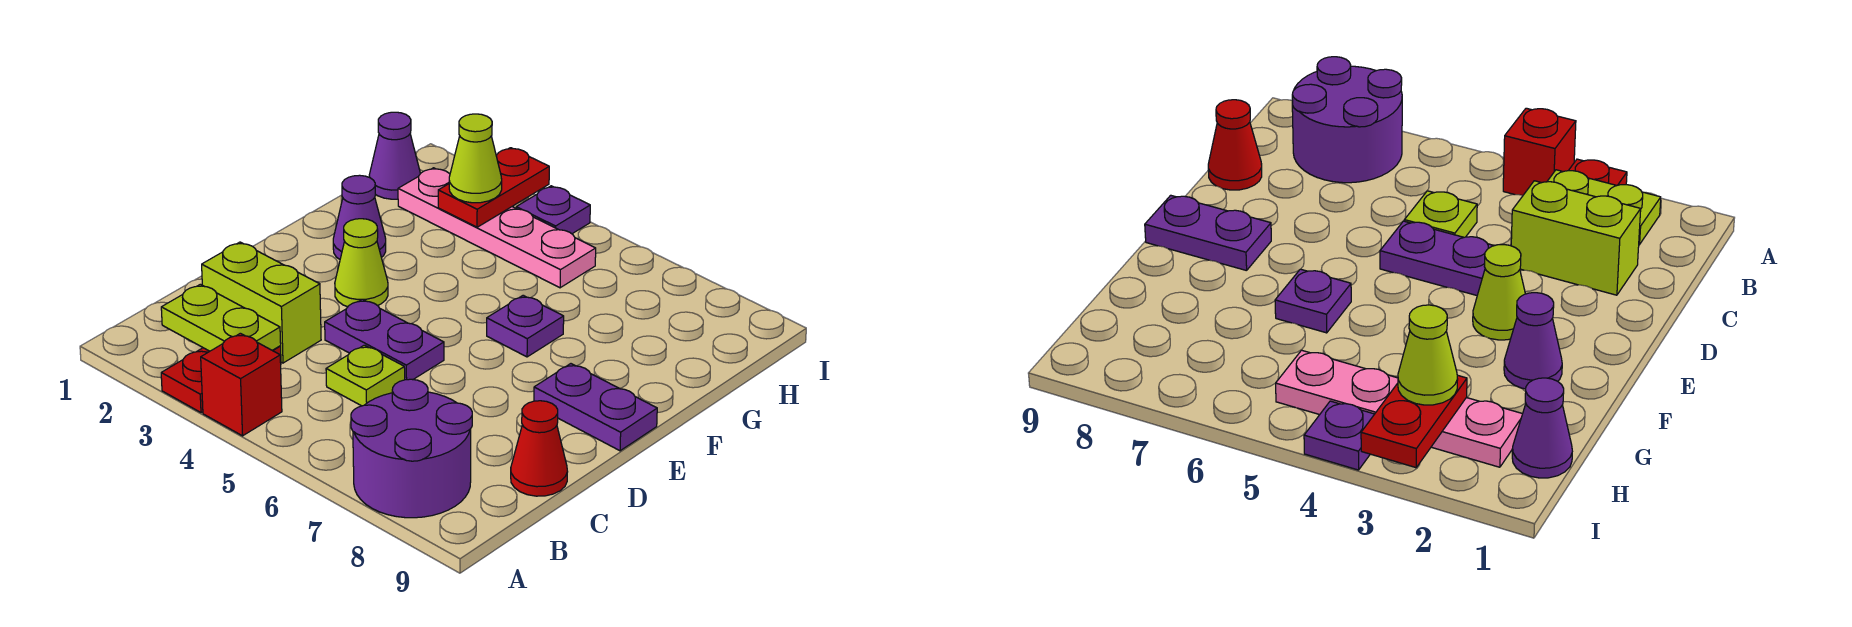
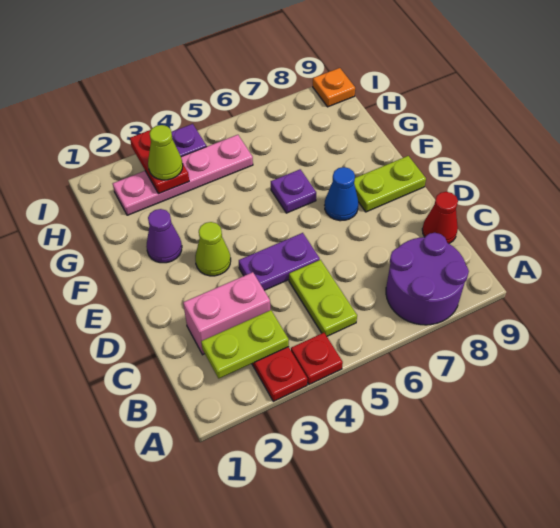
red brick A4 level 1 -> red plate A4 level 1
lime brick C2:C3 level 1 -> pink brick C2:C3 level 1
lime plate C5 level 1 -> lime plate B5:C5 level 1
none -> blue cone E7 level 1
purple plate E8:E9 level 1 -> lime plate E8:E9 level 1
purple cone H1 level 1 -> none
none -> orange plate I9 level 1

